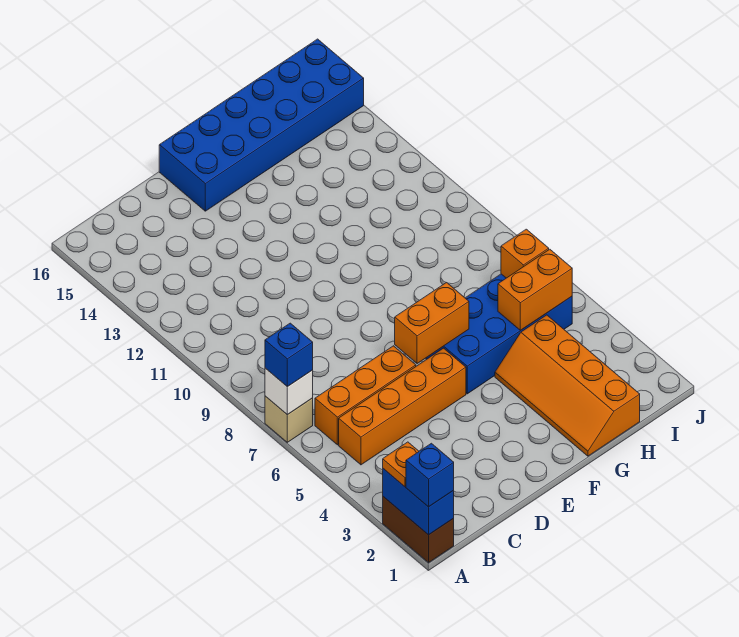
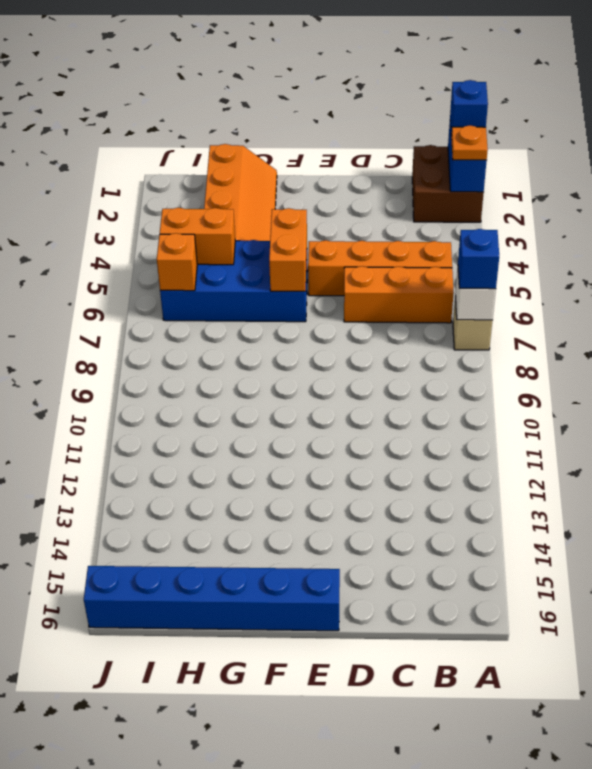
brown brick A1:A2 level 1 -> brown brick A1:B2 level 1
orange brick E6:F6 level 2 -> orange brick F5:F6 level 2
blue brick E15:J16 level 1 -> blue brick E16:J16 level 1

